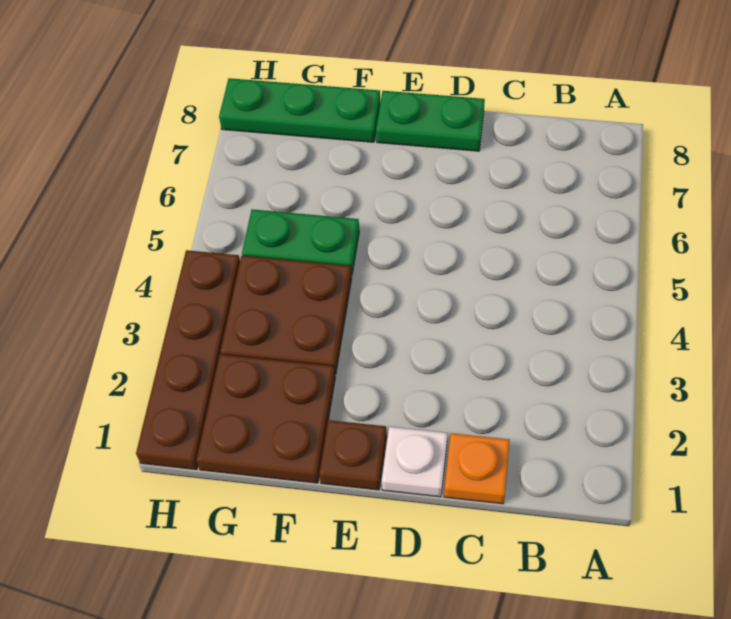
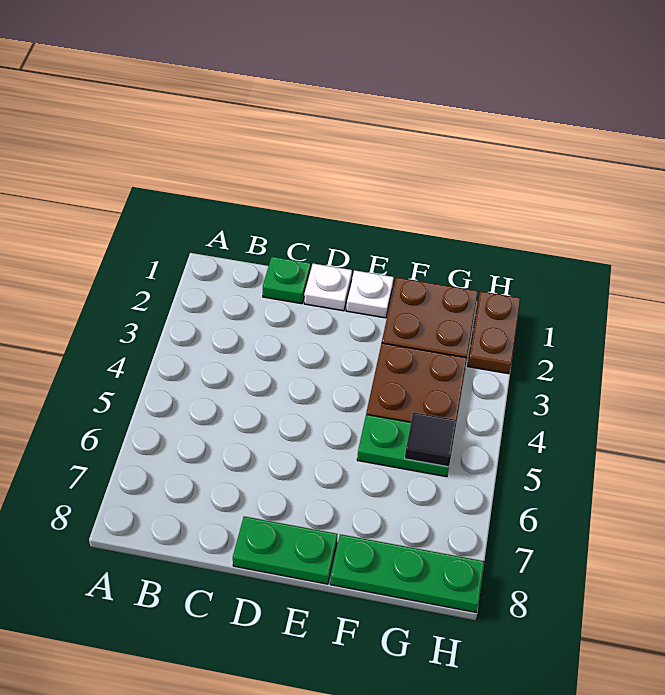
orange plate C1 level 1 -> green plate C1 level 1
brown plate E1 level 1 -> white plate E1 level 1
none -> black tile G5 level 2
brown plate H1:H4 level 1 -> brown plate H1:H2 level 1

